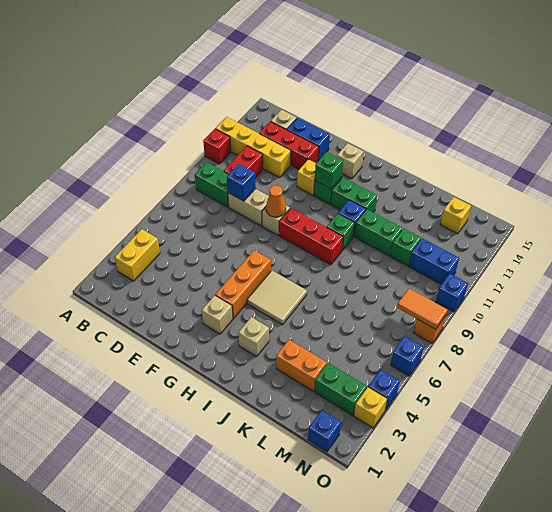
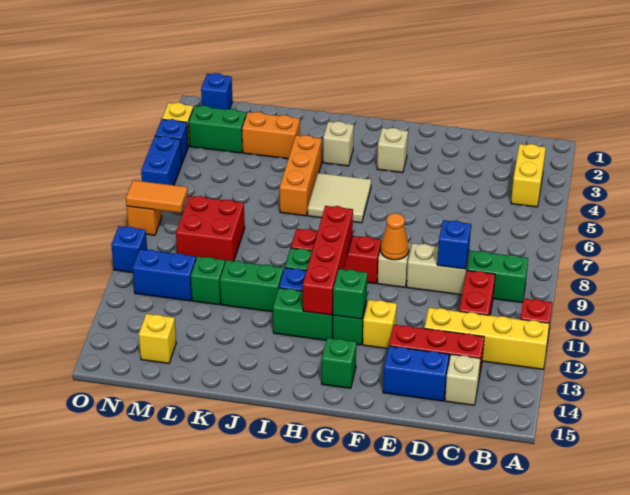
orange brick G4:G6 level 1 -> orange brick J4:J6 level 1
tan brick G14 level 1 -> green brick G14 level 1
none -> red brick H9:H12 level 2
none -> red brick L8:M9 level 1
blue brick O6 level 1 -> blue brick O5:O6 level 1

